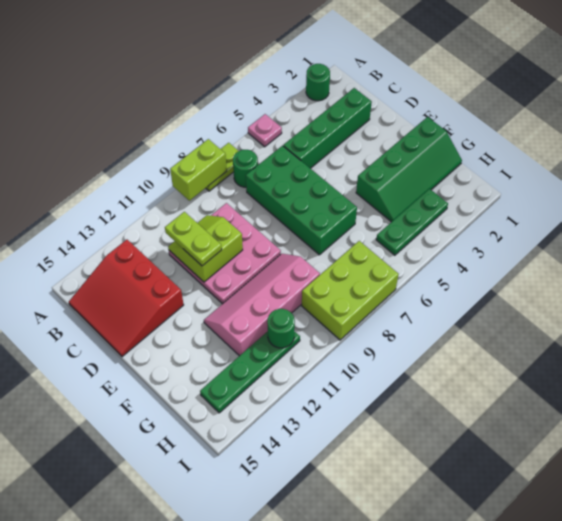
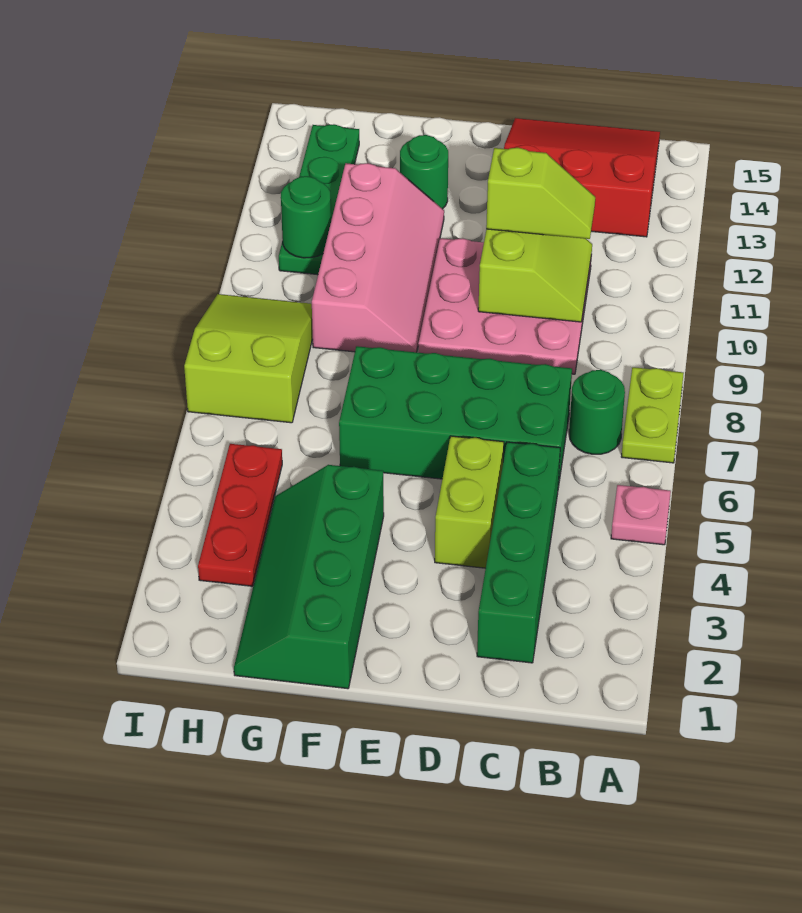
green round brick A2 level 1 -> green round brick F13 level 1
lime brick A8:A9 level 2 -> lime brick D4:D5 level 1
lime plate C11:D11 level 3 -> lime slope C11:D11 level 3 top D
green plate H3:H5 level 1 -> red plate H3:H5 level 1
lime brick H7:I9 level 1 -> lime slope H7:I9 level 1 top 7

